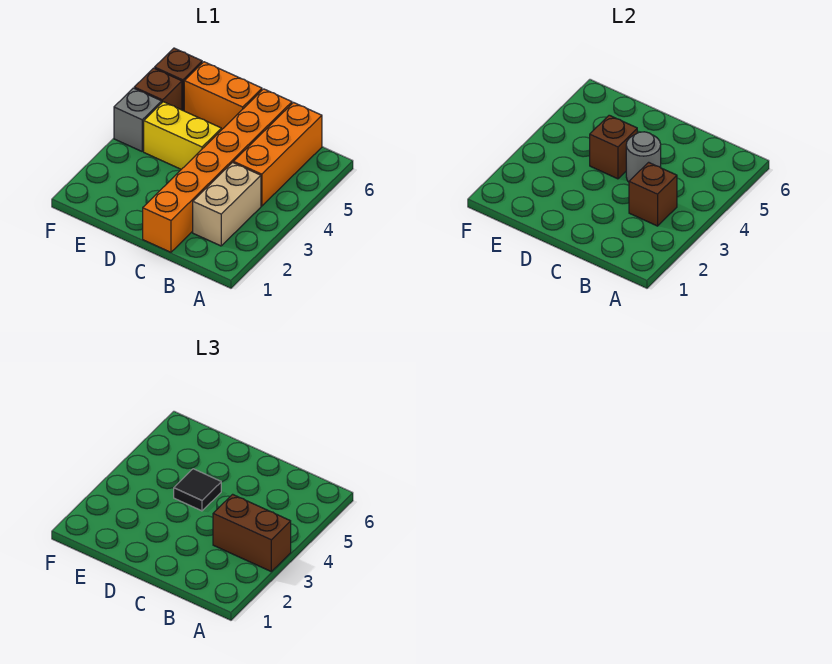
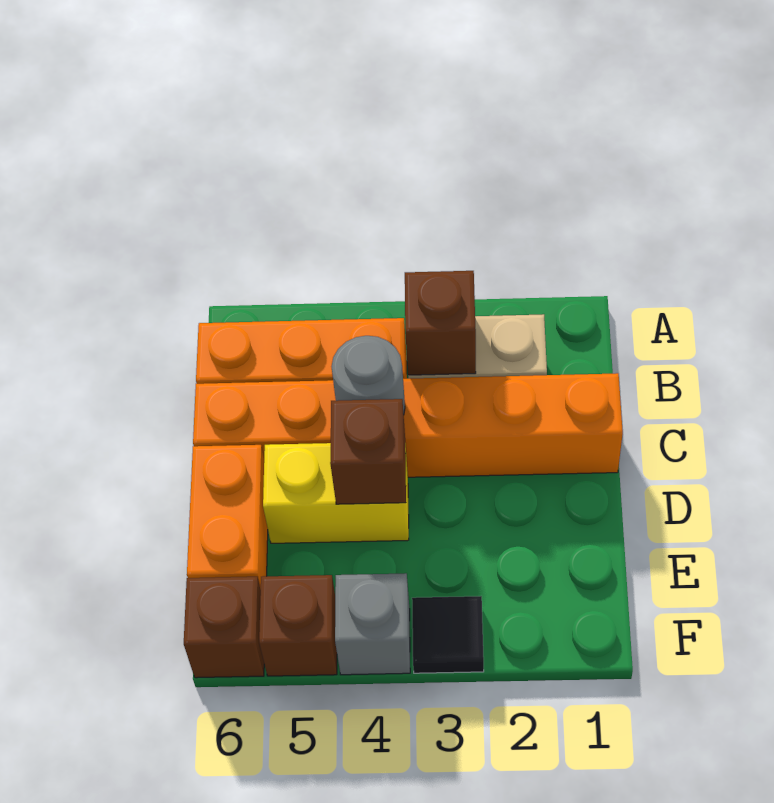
brown brick A3:B3 level 3 -> none
yellow brick D4:E4 level 1 -> yellow brick D4:D5 level 1
black tile D4 level 3 -> black tile F3 level 1

